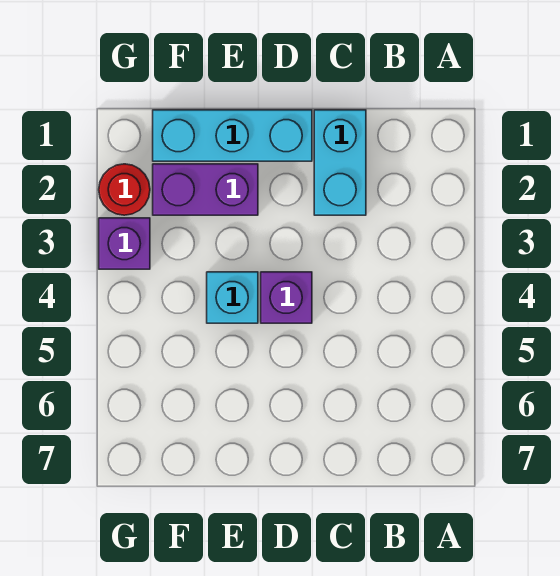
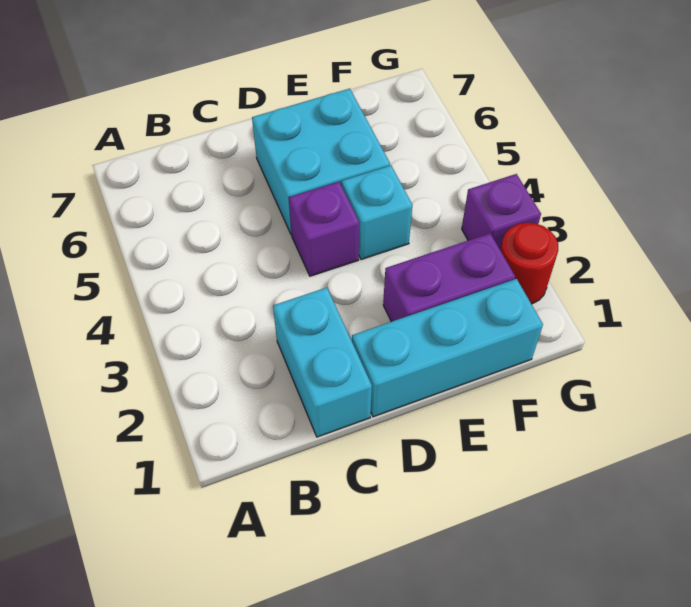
none -> cyan brick D5:E6 level 1

